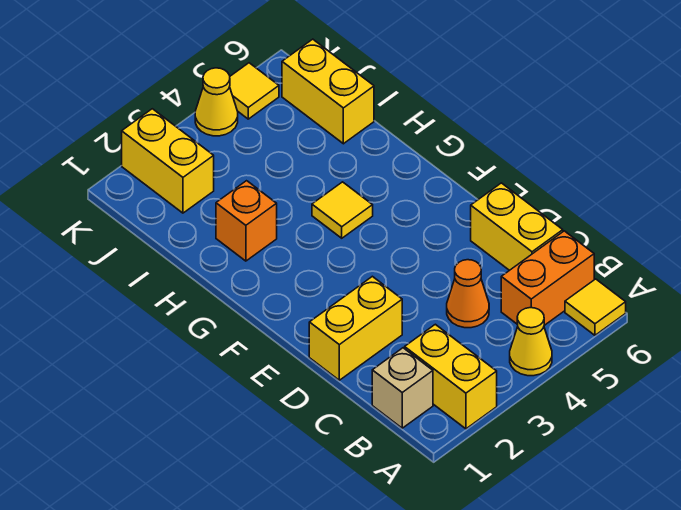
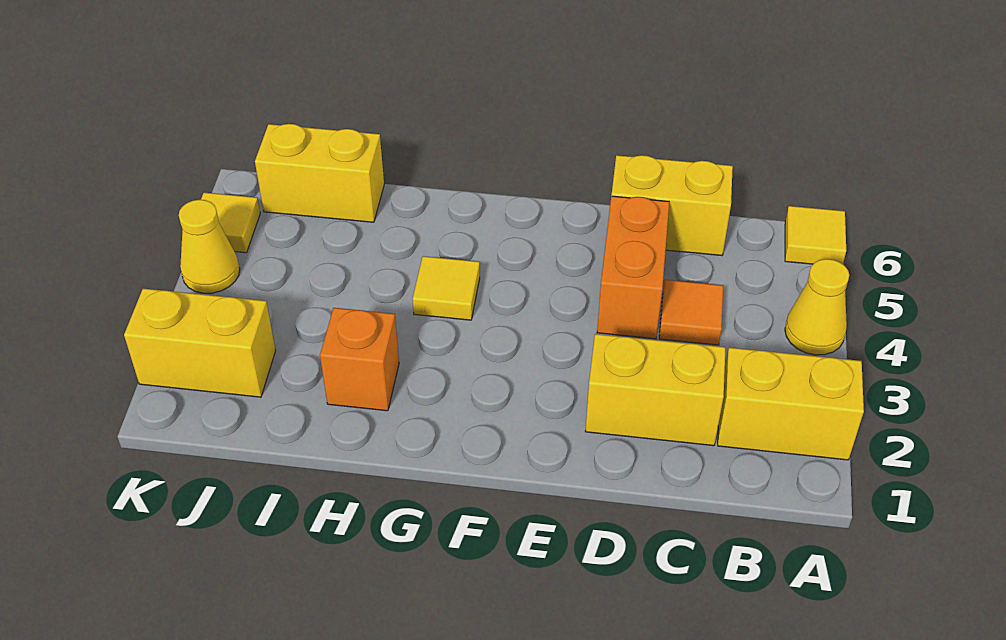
tan brick B1 level 1 -> none
orange brick B5:B6 level 1 -> orange brick D4:D5 level 1
orange cone C4 level 1 -> orange tile C4 level 1
yellow brick D1:D2 level 1 -> yellow brick C2:D2 level 1

